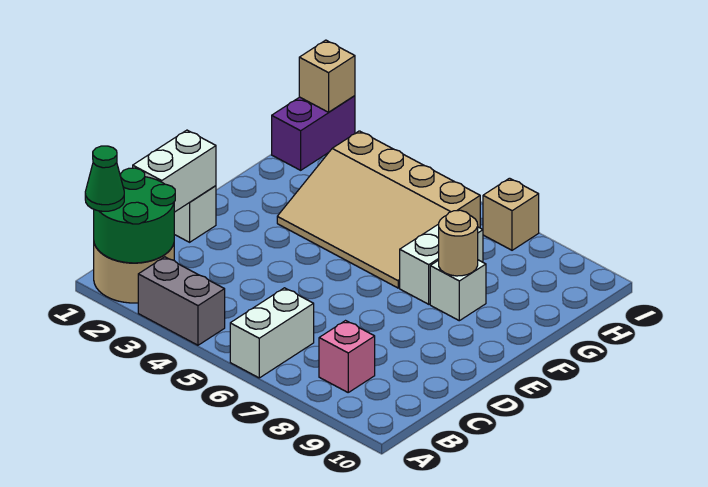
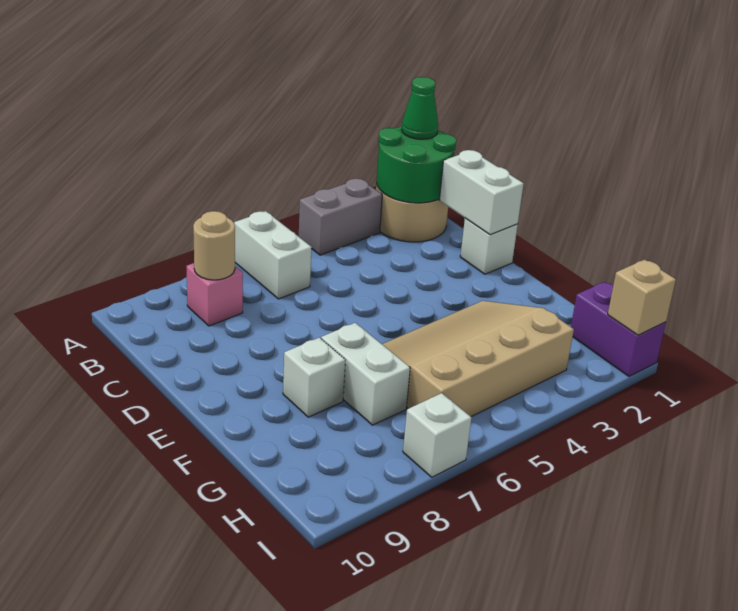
tan round brick F8 level 2 -> tan round brick B8 level 2
tan brick I7 level 1 -> white brick I7 level 1

